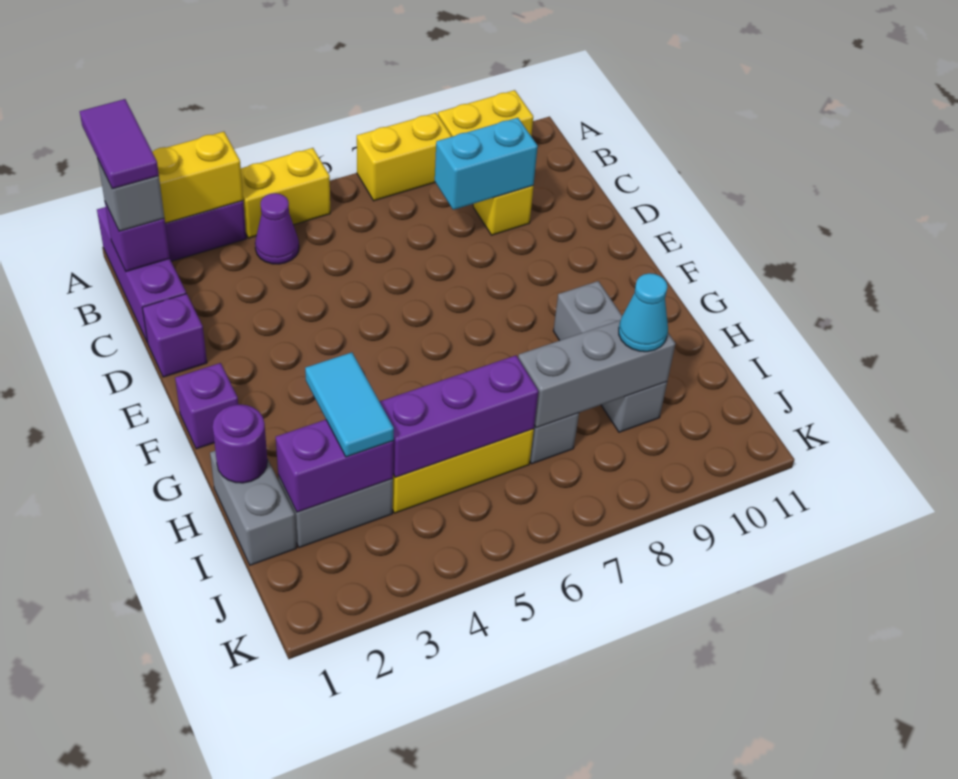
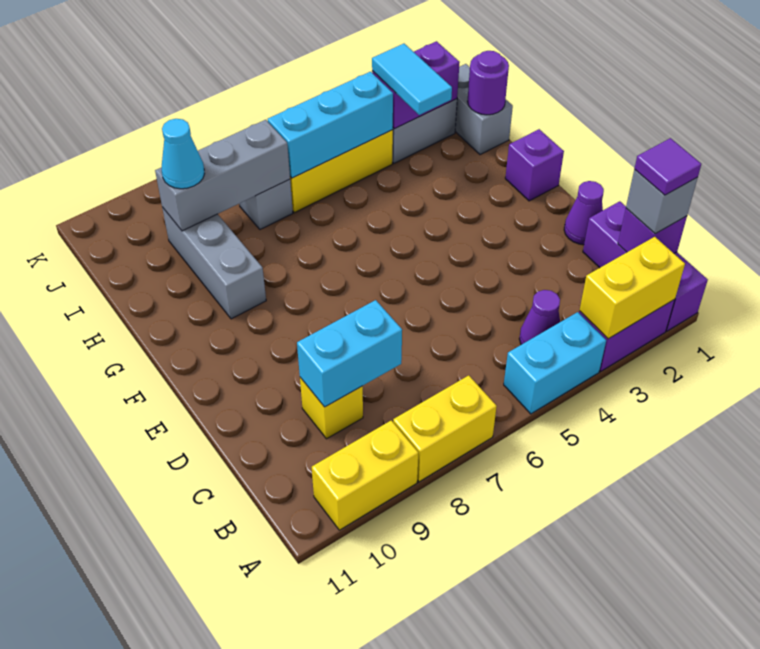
purple tile A1:B1 level 4 -> purple tile B1 level 4
yellow brick A4:A5 level 1 -> cyan brick A4:A5 level 1
purple brick D1 level 1 -> purple cone D1 level 1
purple brick I4:I6 level 2 -> cyan brick I4:I6 level 2

